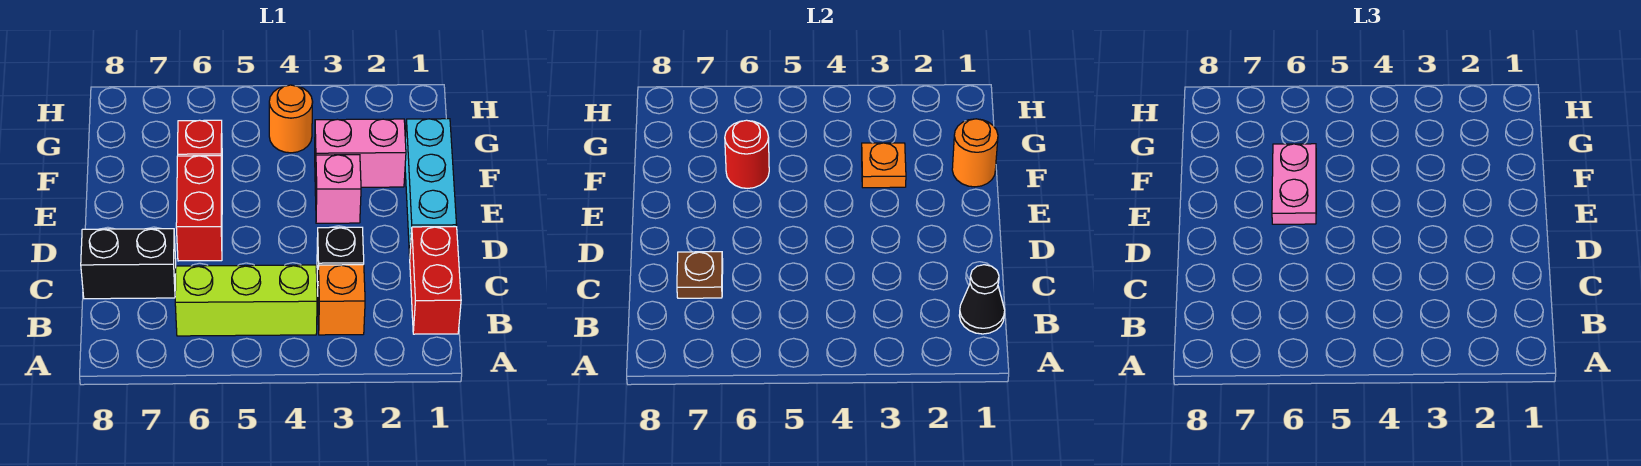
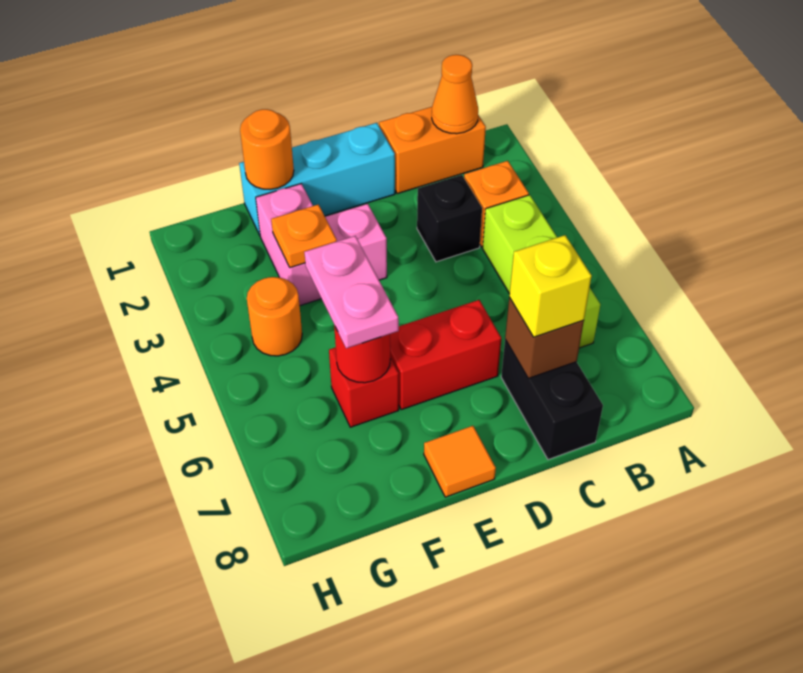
red brick B1:C1 level 1 -> orange brick B1:C1 level 1
black cone B1 level 2 -> orange cone B1 level 2
brown plate C7 level 2 -> brown brick C7 level 2
none -> yellow brick C7 level 3
pink plate E6:F6 level 3 -> pink plate F5:F6 level 3
none -> orange tile E8 level 1

